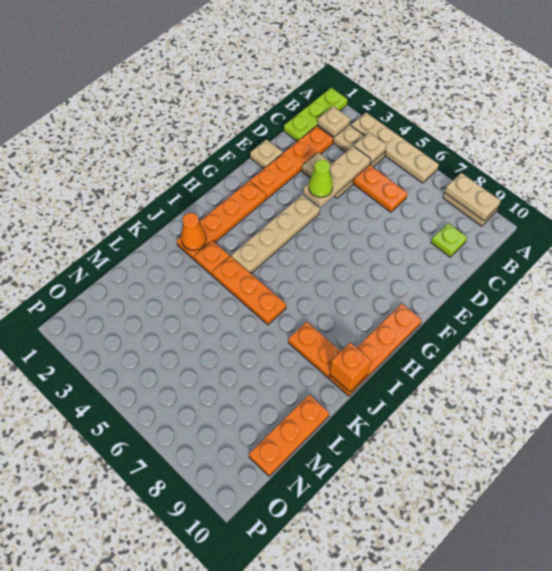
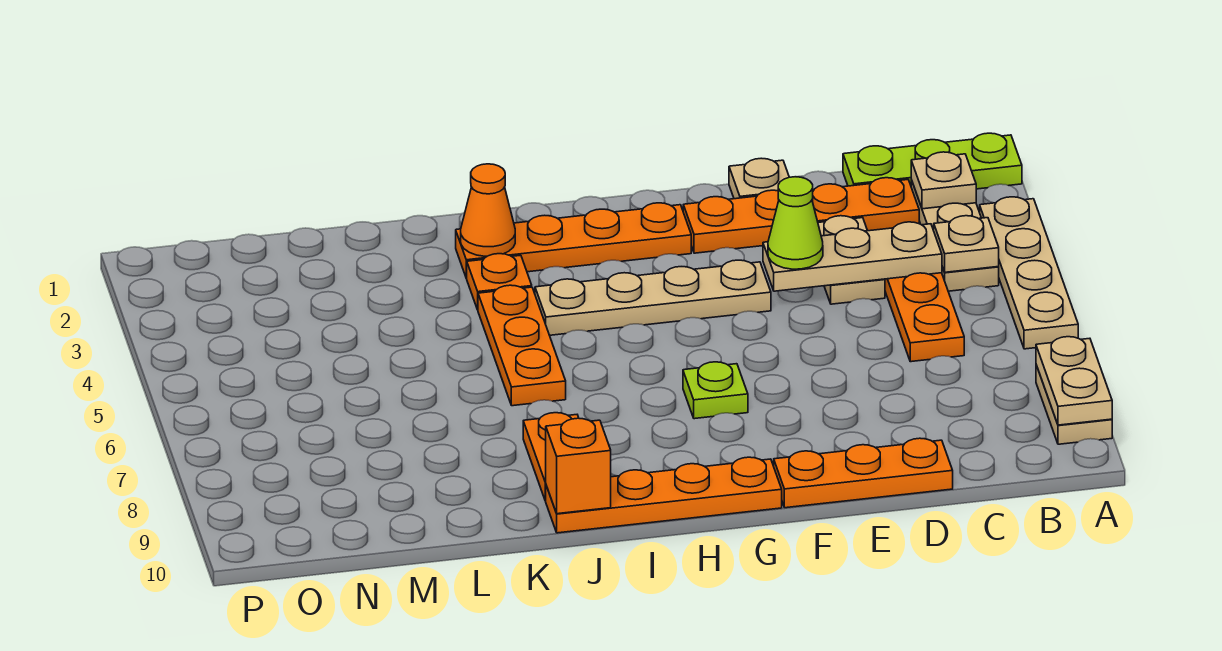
lime plate C9 level 1 -> lime plate G7 level 1
orange plate L10:N10 level 1 -> orange plate D10:F10 level 1

